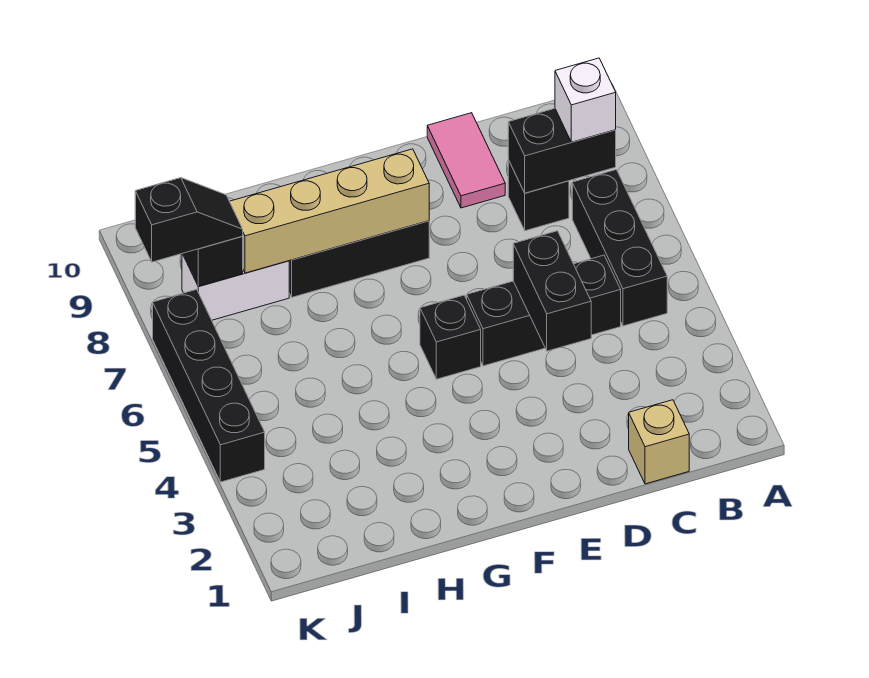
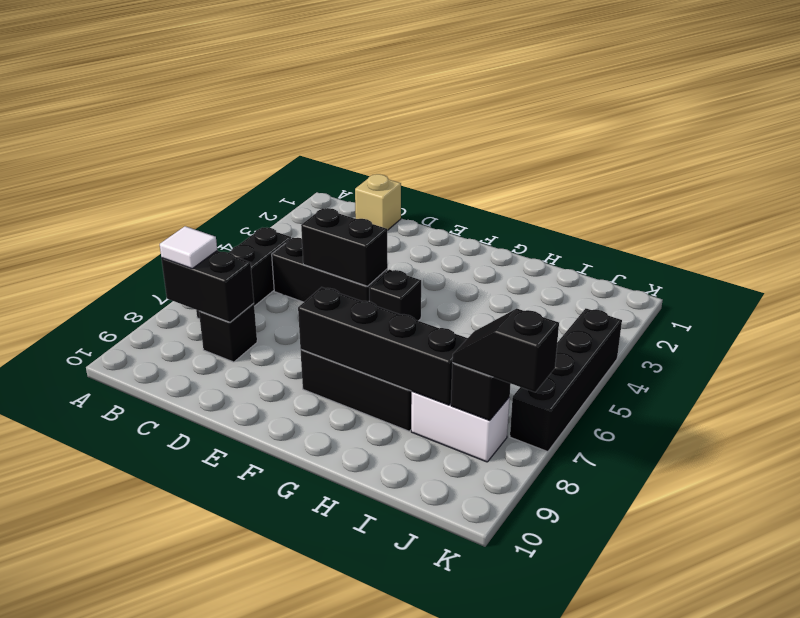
white brick B8 level 3 -> white tile B8 level 3
black brick D4:D5 level 2 -> black brick D5:E5 level 2
pink tile D9:D10 level 1 -> none
tan brick F8:I8 level 2 -> black brick F8:I8 level 2

